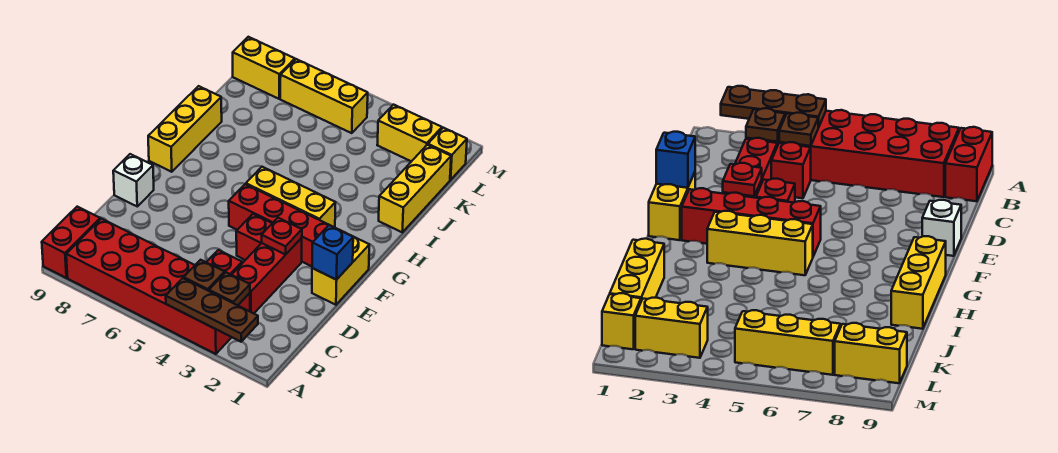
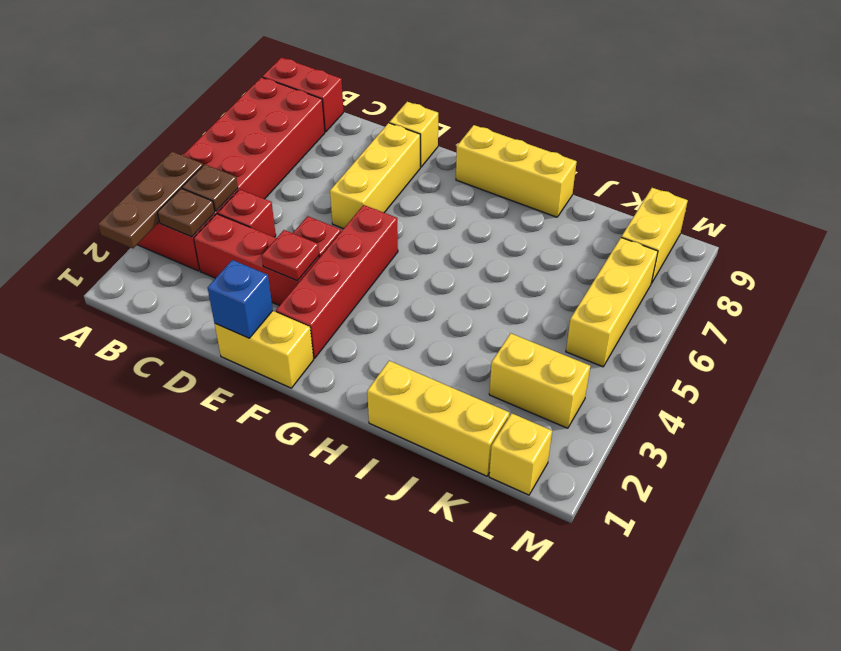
white brick E9 level 1 -> yellow brick E9 level 1
yellow brick G3:G5 level 1 -> yellow brick E6:E8 level 1
yellow brick L2:L3 level 1 -> yellow brick K3:L3 level 1

